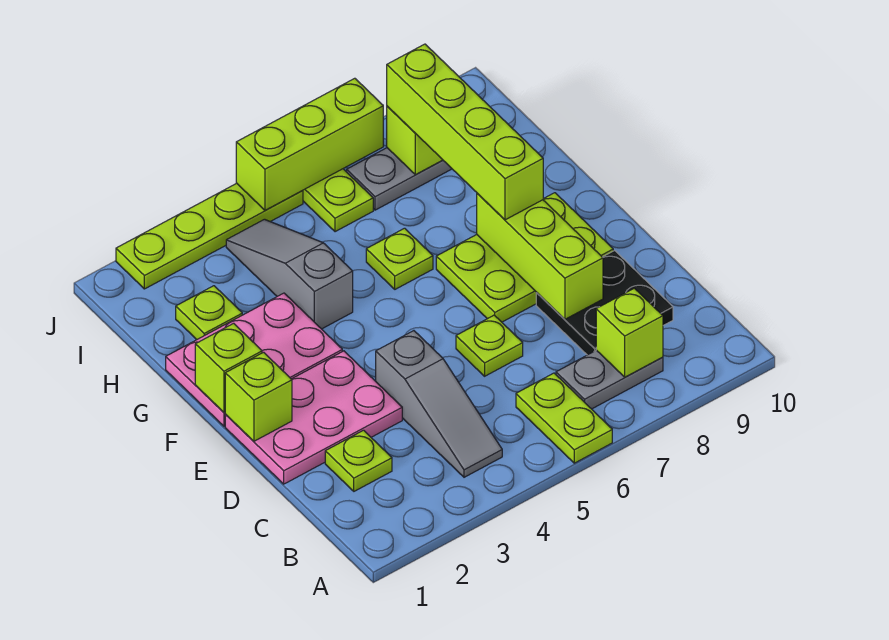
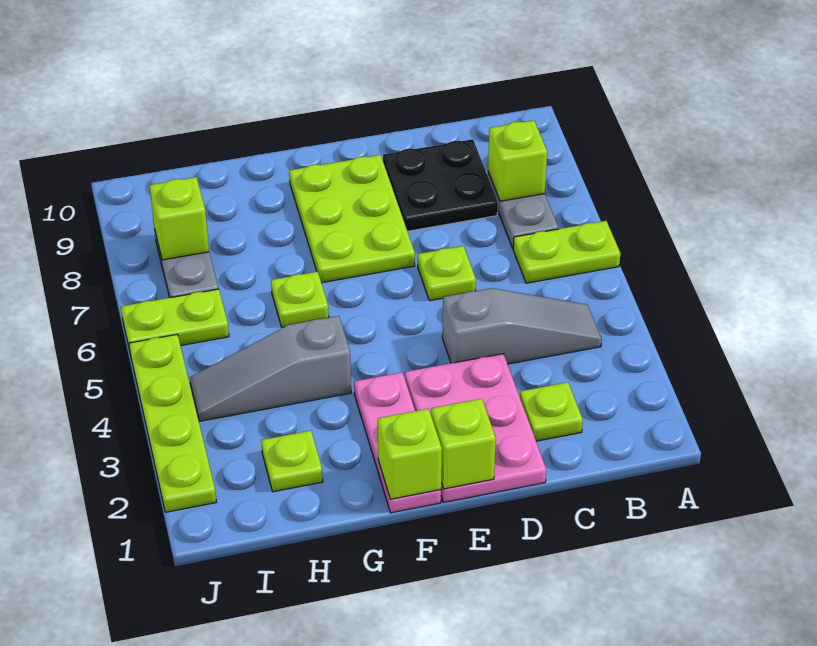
lime brick D8:F8 level 2 -> none
pink plate F1:G3 level 1 -> pink plate F1:F3 level 1
lime brick F8:I8 level 3 -> none
lime brick J5:J7 level 2 -> none

